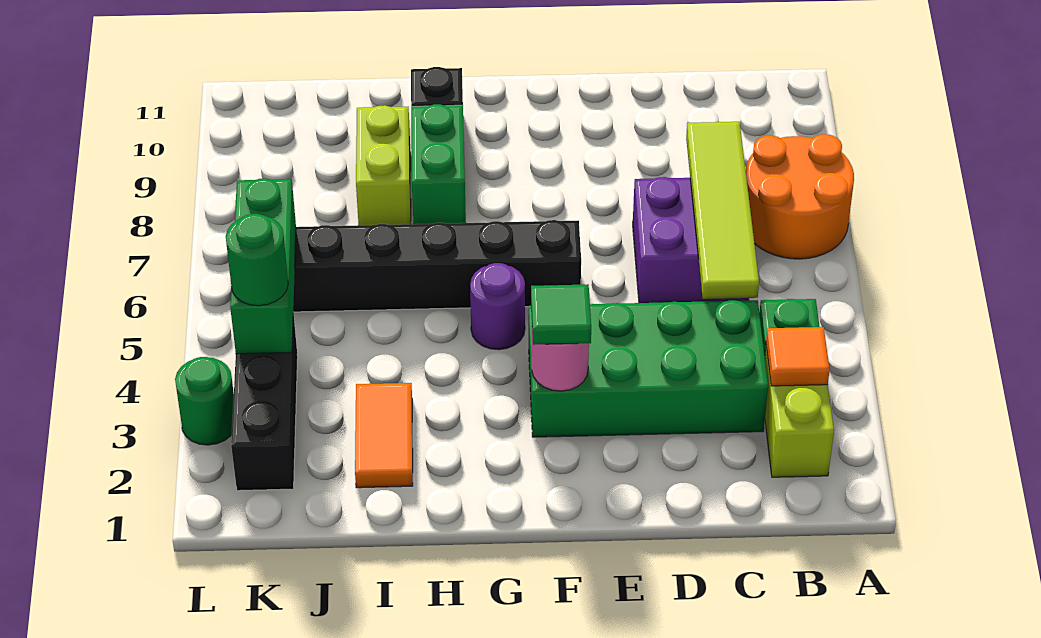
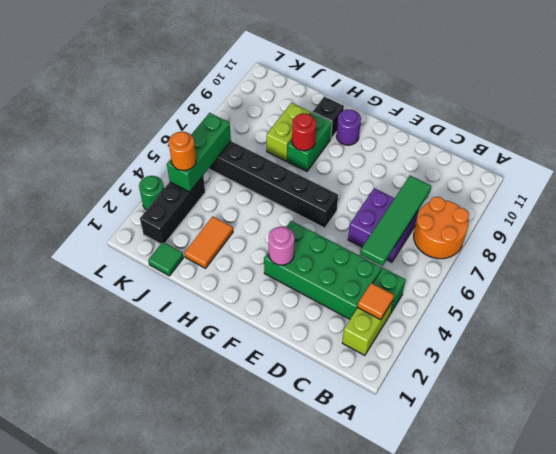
lime tile C5:C8 level 2 -> green tile C5:C8 level 2
green tile F3 level 3 -> green tile J1 level 1
purple round brick G5 level 1 -> purple round brick G10 level 1
none -> red round brick H8 level 2
green round brick K4 level 3 -> orange round brick K4 level 3

